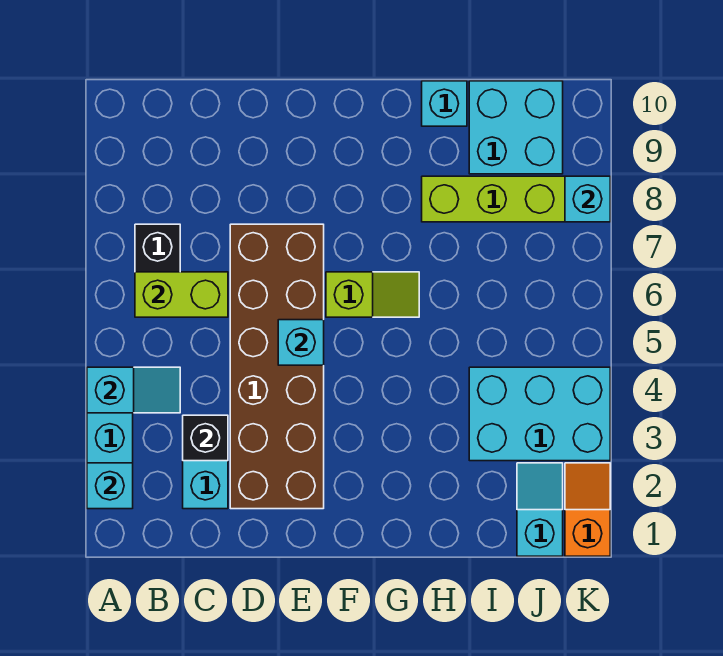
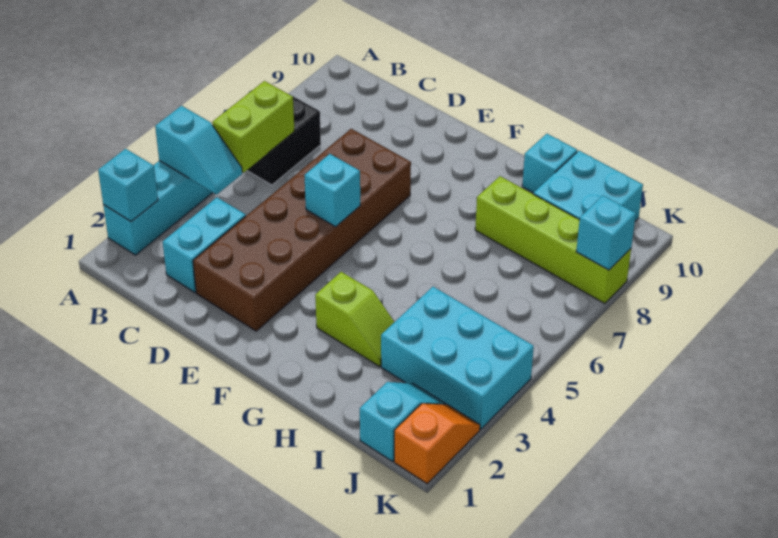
lime brick B6:C6 level 2 -> lime brick B5:B6 level 2
black brick C3 level 2 -> none
lime slope F6:G6 level 1 top F -> lime slope G3:H3 level 1 top G

